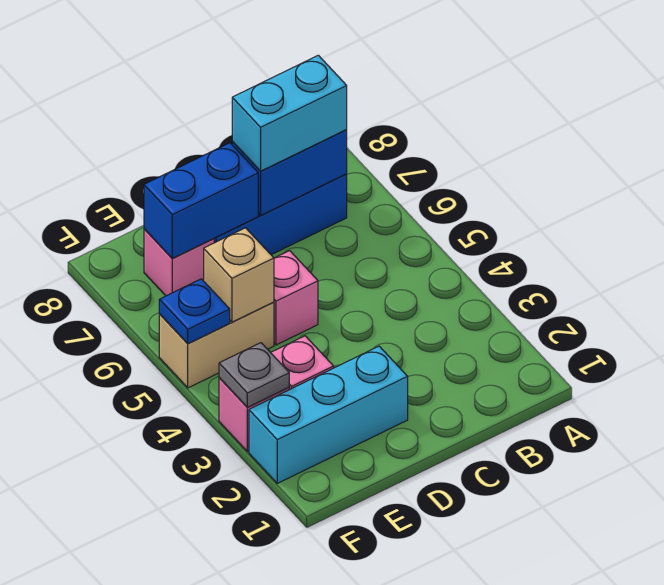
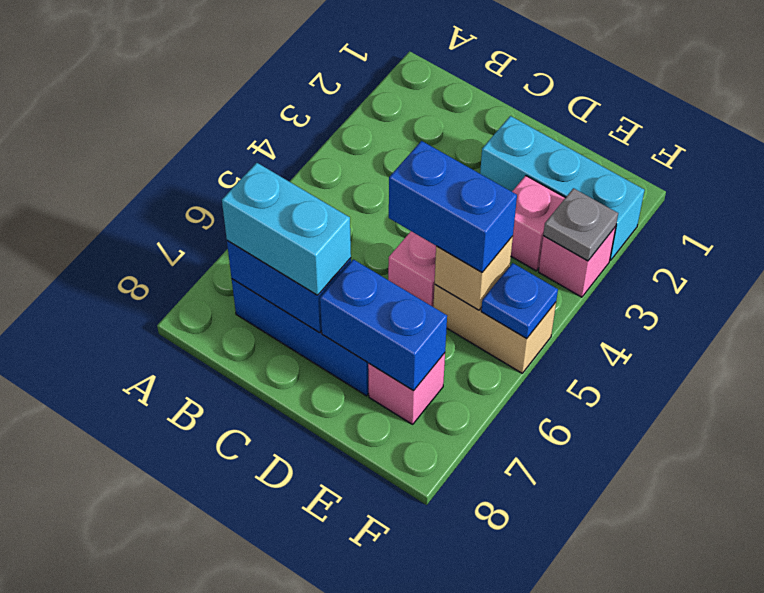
none -> blue brick D5:E5 level 3

